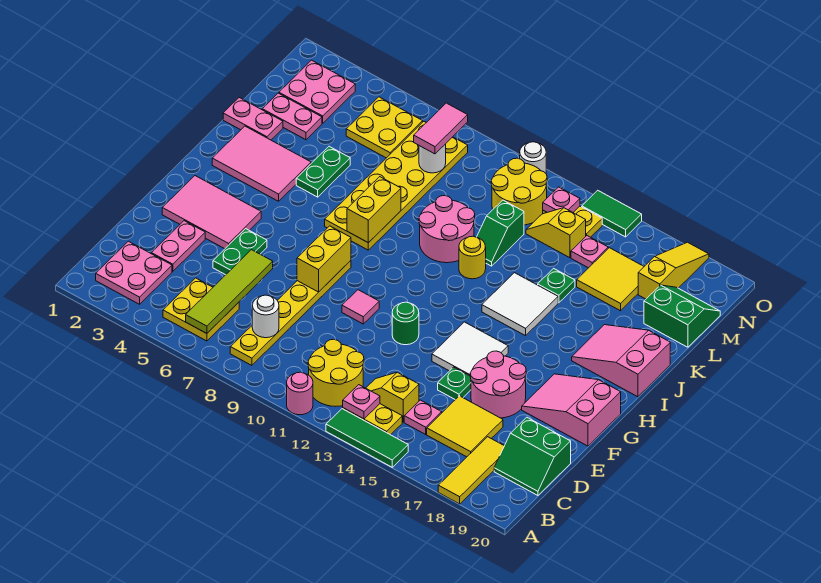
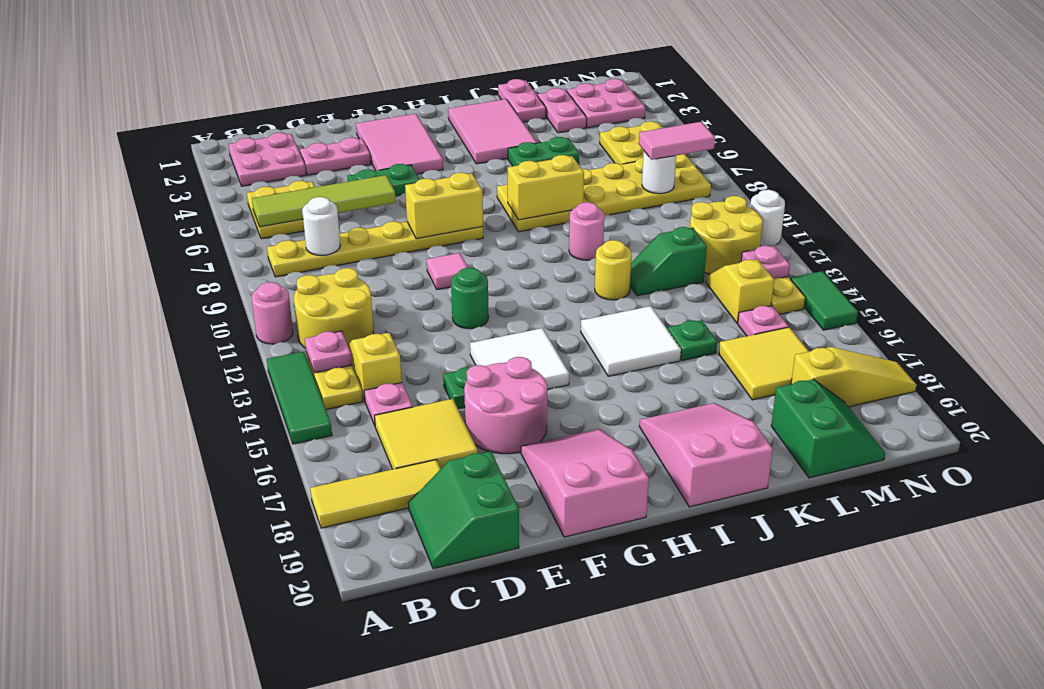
pink round brick J10:K11 level 1 -> pink round brick J10 level 1

